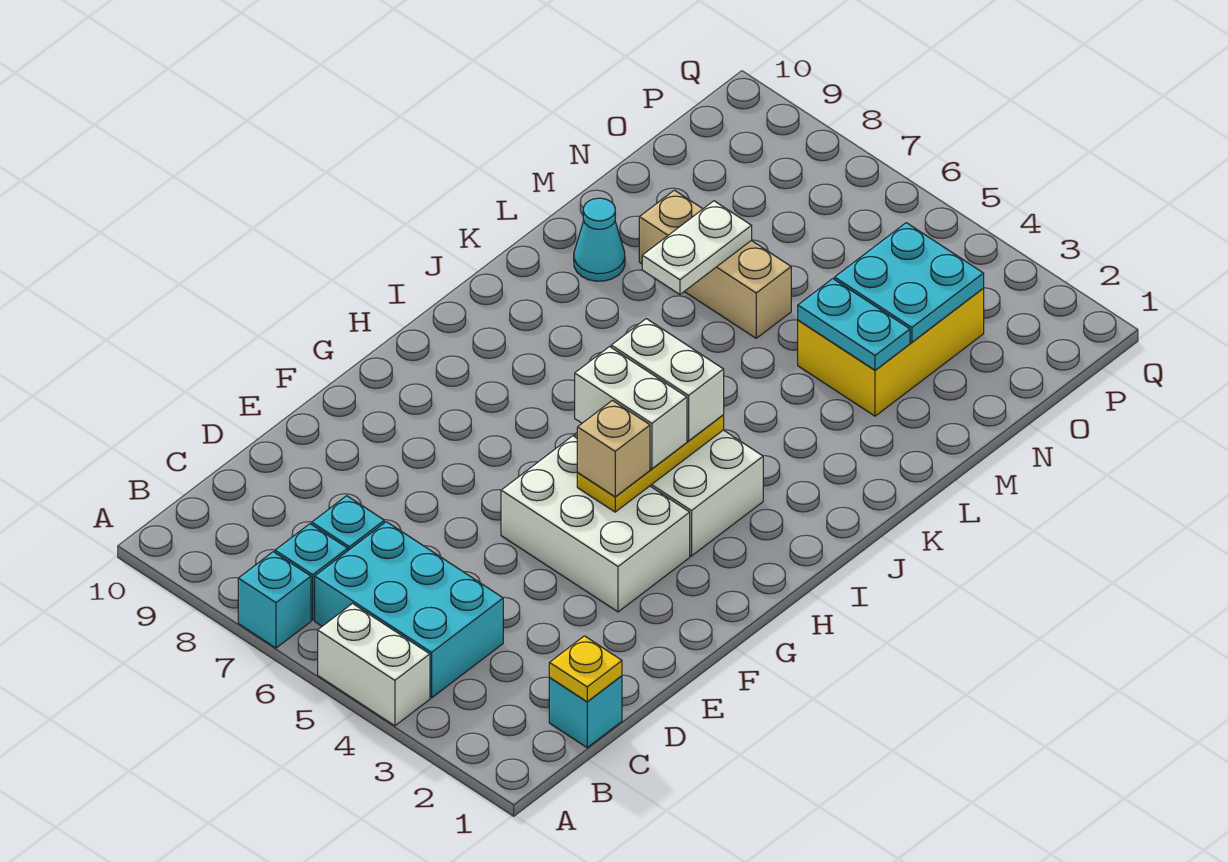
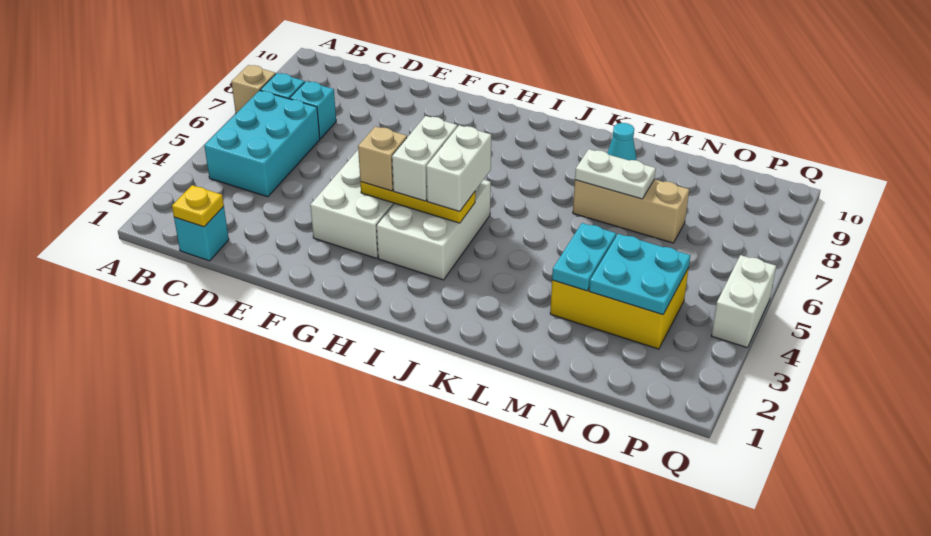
white brick A4:A5 level 1 -> white brick Q4:Q5 level 1
cyan brick A7 level 1 -> tan brick A7 level 1
tan brick M6:M8 level 1 -> tan brick L7:N7 level 1

